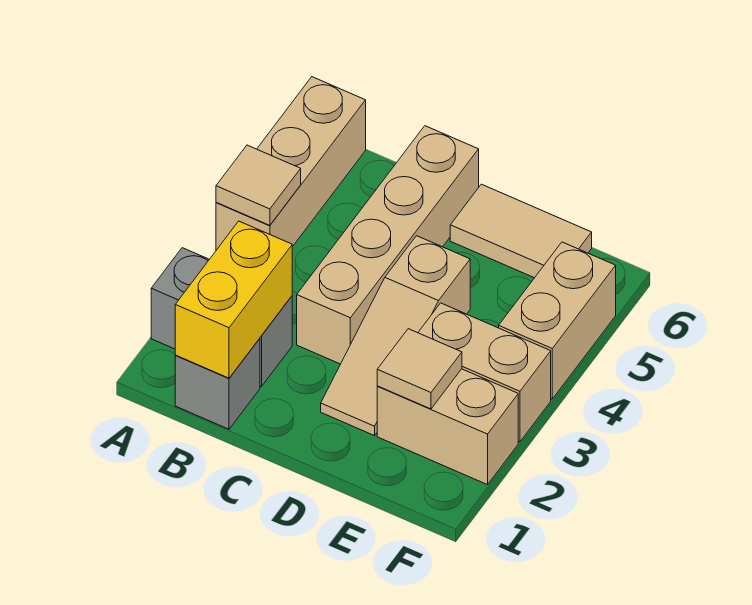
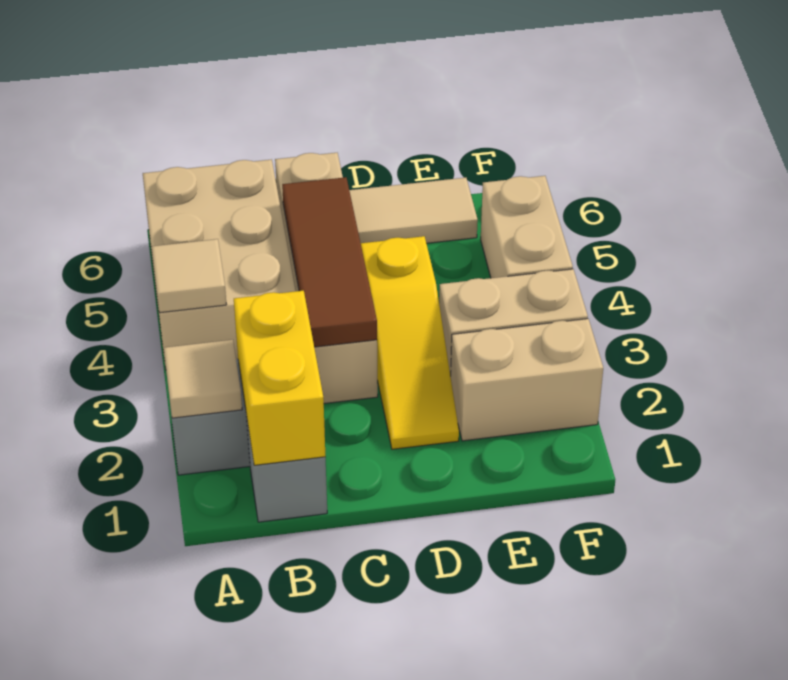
tan brick A4:A6 level 1 -> tan brick A4:B6 level 1
none -> brown tile C3:C5 level 2
tan slope D2:D4 level 1 top 4 -> yellow slope D2:D4 level 1 top 4
tan tile E2 level 2 -> tan tile A2 level 2

